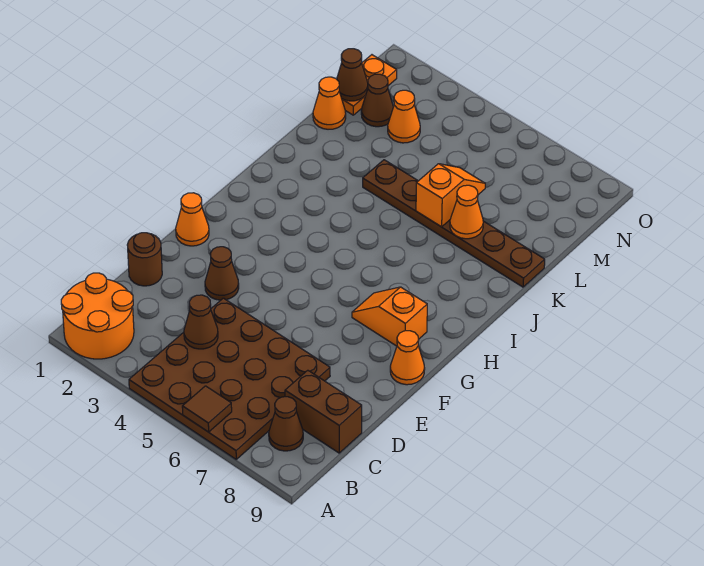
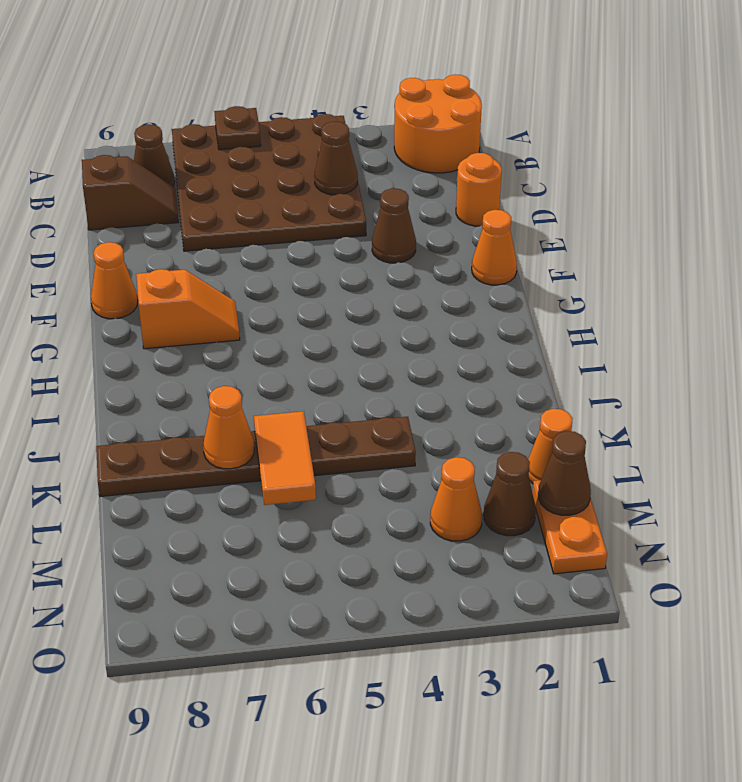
brown tile A6 level 2 -> brown plate A6 level 2
brown brick C8:C9 level 1 -> brown slope C8:C9 level 1 top 9
brown round brick D1 level 1 -> orange round brick D1 level 1
orange slope K6:L6 level 2 top K -> orange tile K6:L6 level 2

